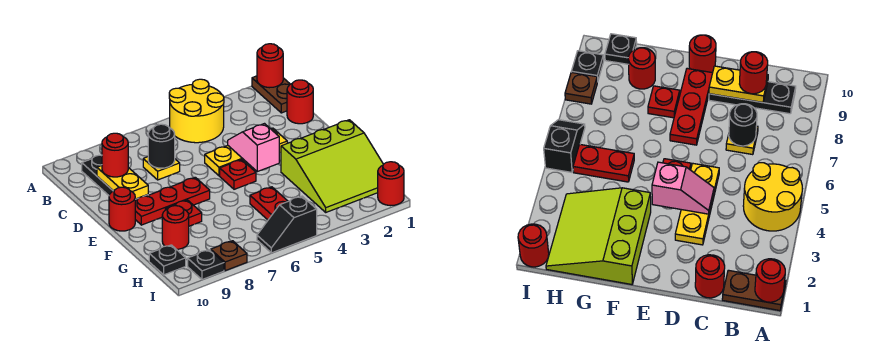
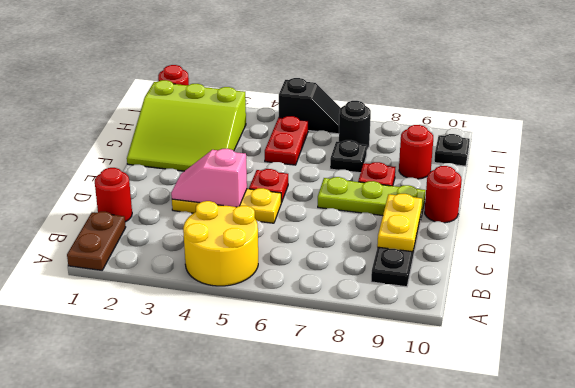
red round brick A1 level 2 -> none
yellow plate C7 level 1 -> none
black round brick C7 level 2 -> black round brick H7 level 1
red round brick C9 level 3 -> none
pink slope D4:E4 level 2 top E -> pink slope D3:D4 level 2 top 4
red plate E7:E9 level 1 -> lime plate E7:E9 level 1
lime slope F1:H3 level 1 top F -> lime slope F1:H3 level 1 top H
brown plate I8 level 1 -> none
black plate I9 level 1 -> black plate G7 level 1

